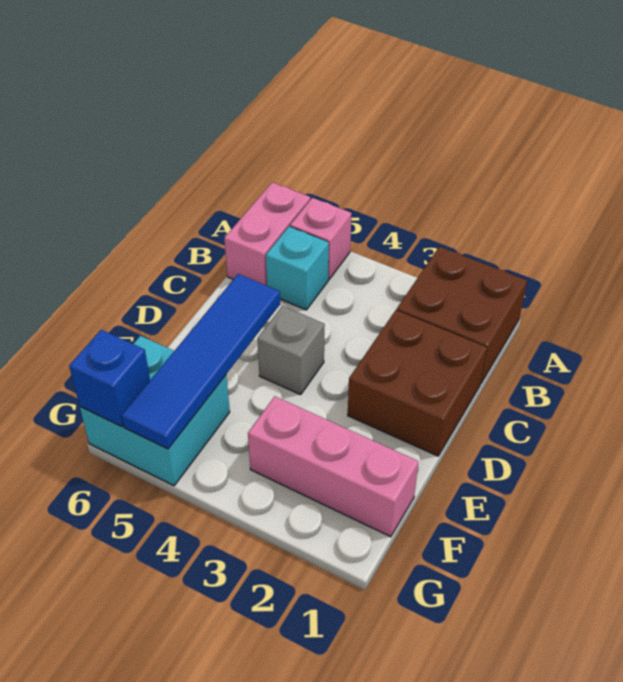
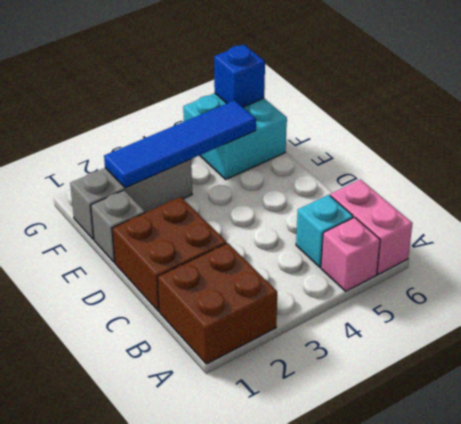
grey brick D4 level 1 -> grey brick E1 level 1
blue tile D5:G5 level 2 -> blue tile F2:F5 level 2
pink brick F1:F3 level 1 -> grey brick F1:F3 level 1

